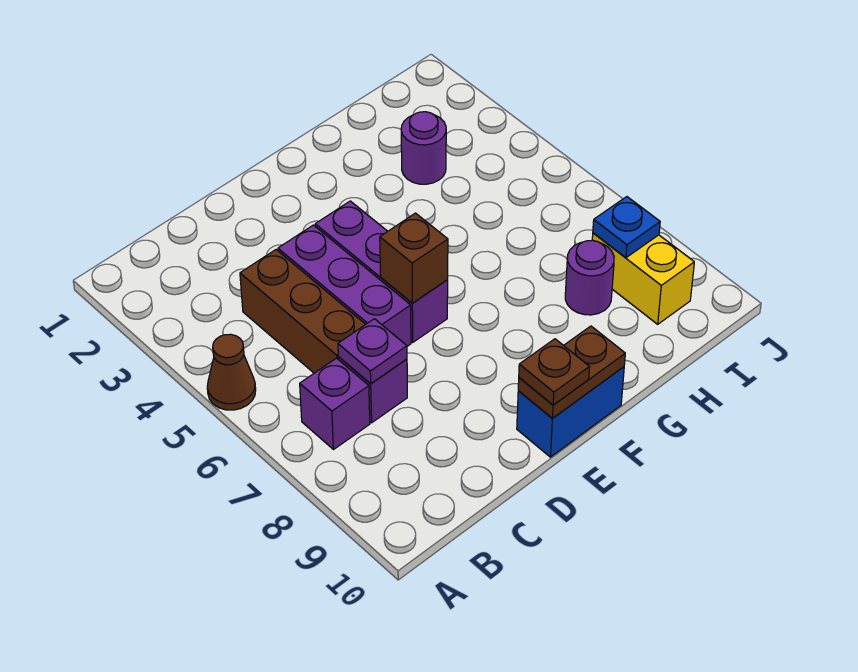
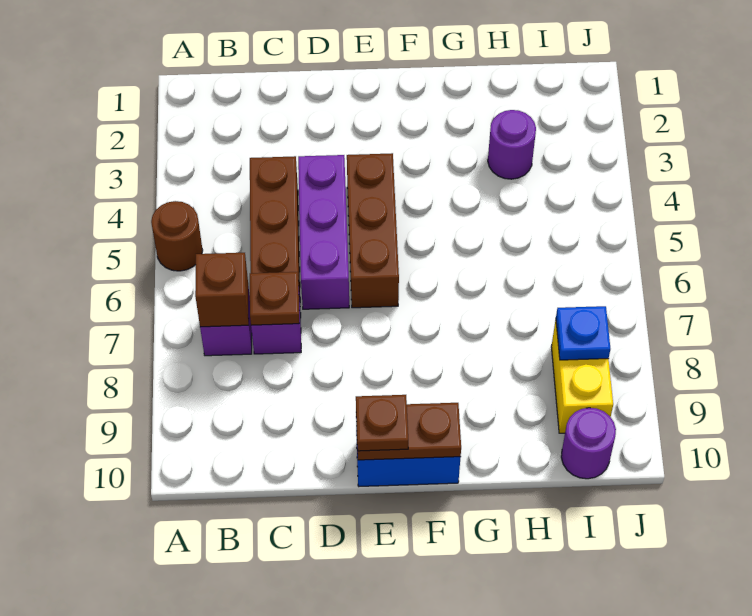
brown cone A5 level 1 -> brown round brick A5 level 1
purple plate C7 level 2 -> brown plate C7 level 2
purple brick E4:E6 level 1 -> brown brick E4:E6 level 1
brown brick E6 level 2 -> brown brick B7 level 2
purple round brick H8 level 1 -> purple round brick I10 level 1

